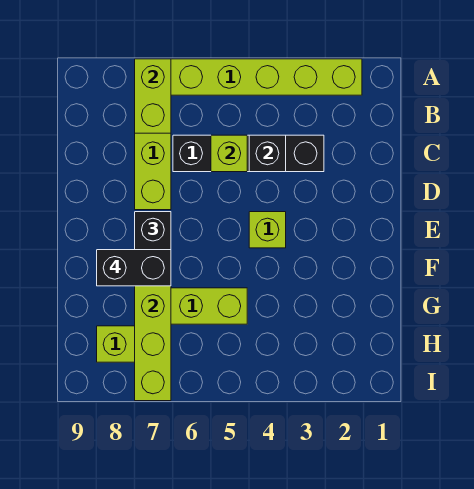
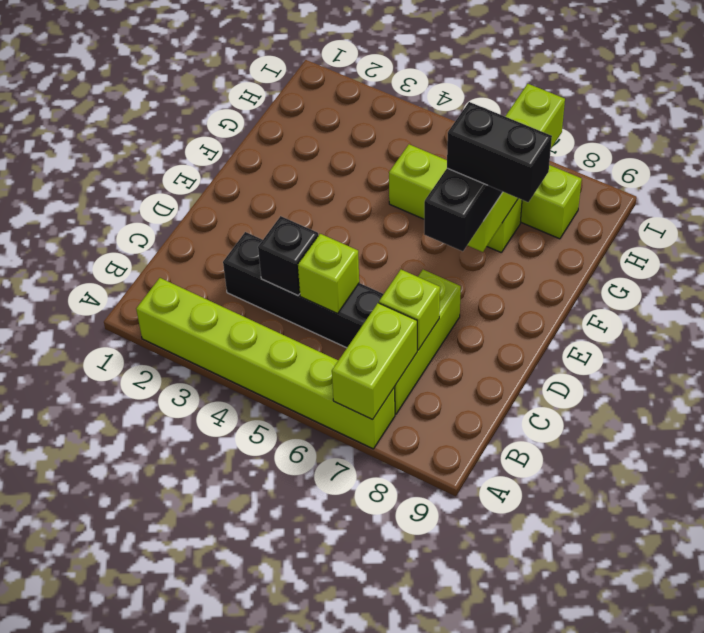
lime brick E4 level 1 -> lime brick C7 level 2

